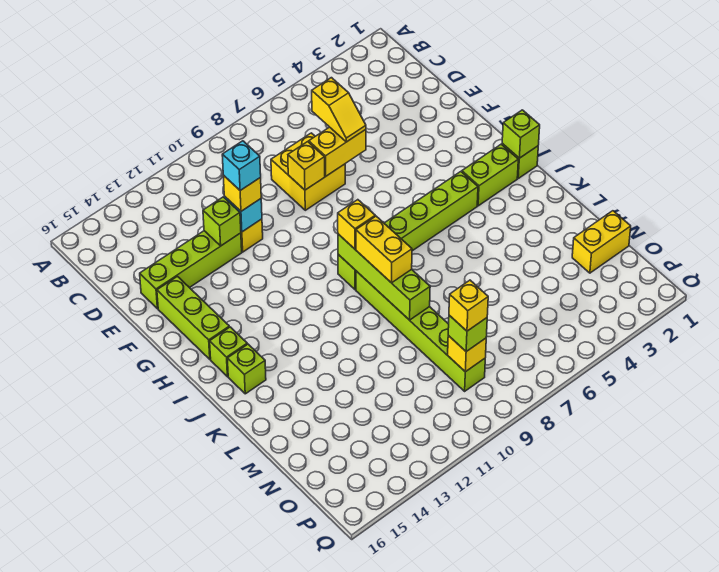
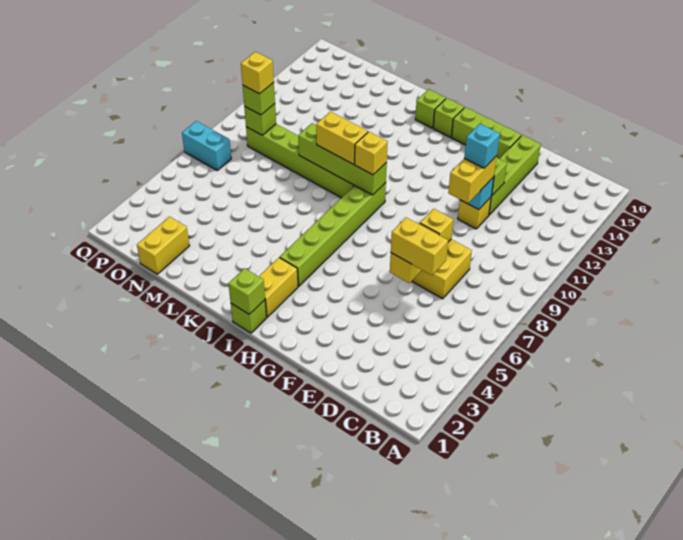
yellow slope D6:E6 level 3 top D -> yellow brick D6:E6 level 3
yellow brick E11 level 3 -> yellow brick E10:E11 level 3
lime brick I2:I3 level 1 -> yellow brick I2:I3 level 1
yellow brick O9 level 2 -> lime brick O9 level 2
none -> cyan brick P7:Q7 level 1

